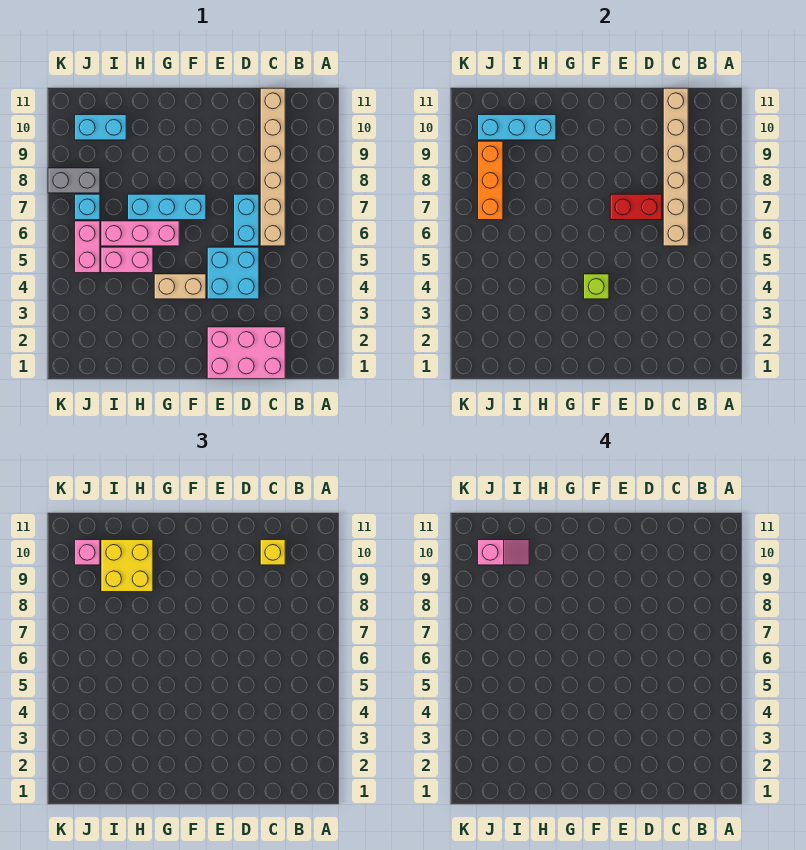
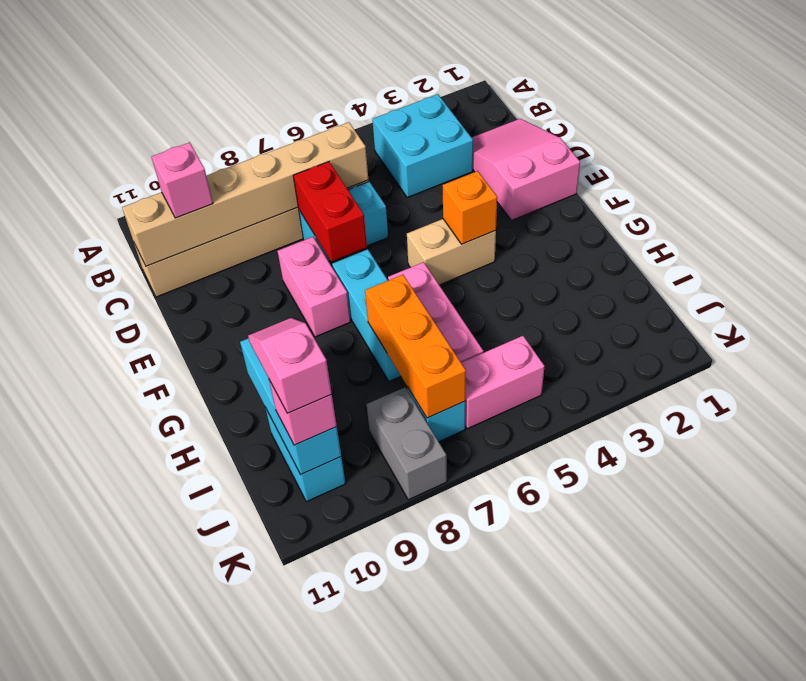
pink brick C1:E2 level 1 -> pink slope C1:E2 level 1 top E
yellow brick C10 level 3 -> pink brick C10 level 3
cyan brick D4:E5 level 1 -> cyan brick B3:C4 level 1
tan brick F4:G4 level 1 -> tan brick F4:F5 level 1
lime brick F4 level 2 -> orange brick F4 level 2
pink brick H5:I5 level 1 -> pink brick E8:F8 level 1
yellow brick H9:I10 level 3 -> none
orange brick J7:J9 level 2 -> orange brick H7:J7 level 2

